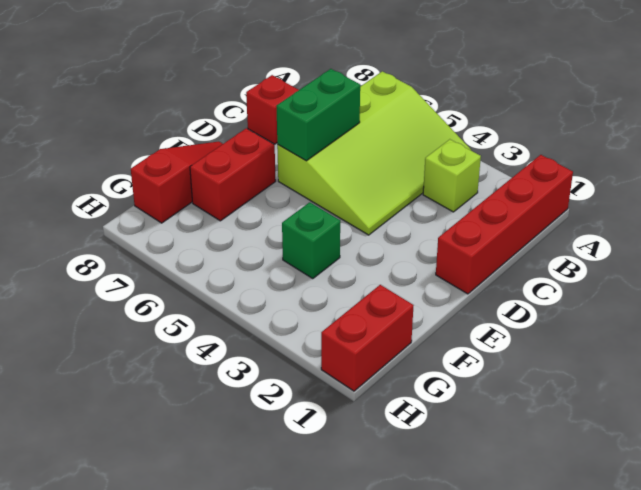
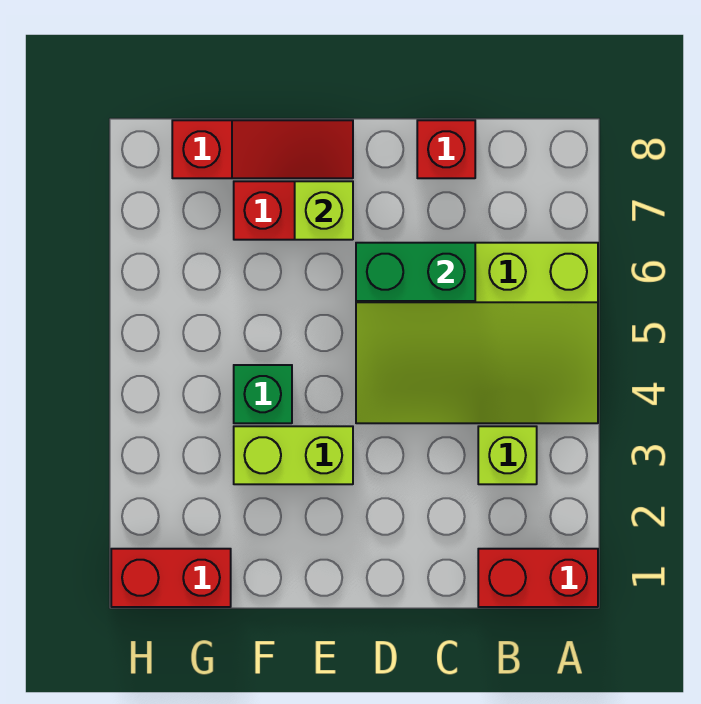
red brick A1:D1 level 1 -> red brick A1:B1 level 1
none -> lime brick E3:F3 level 1
none -> lime brick E7 level 2

